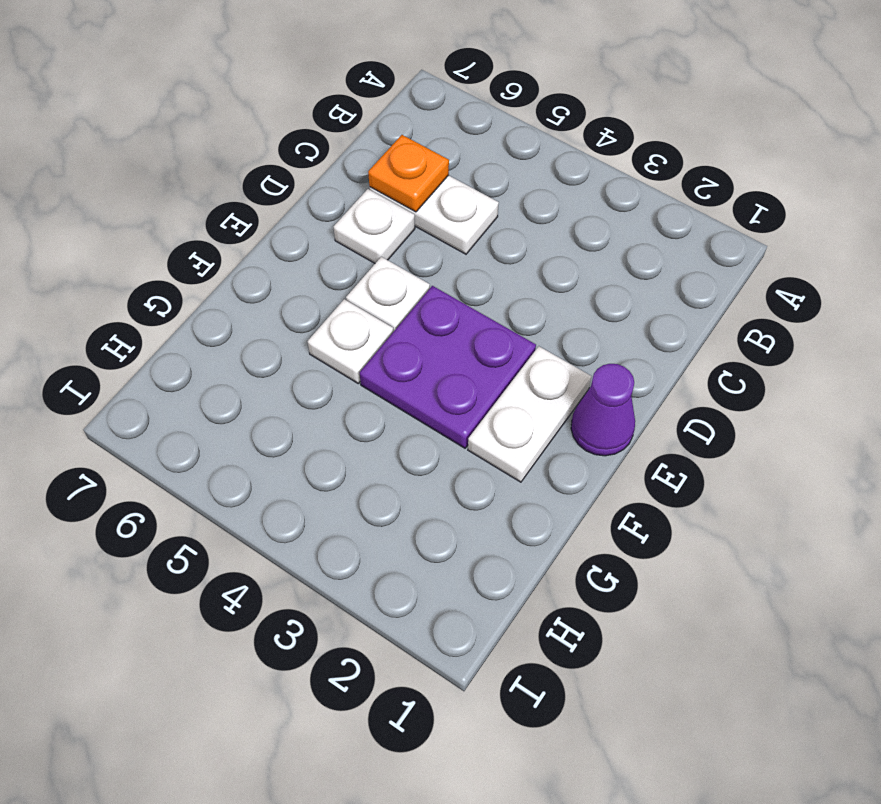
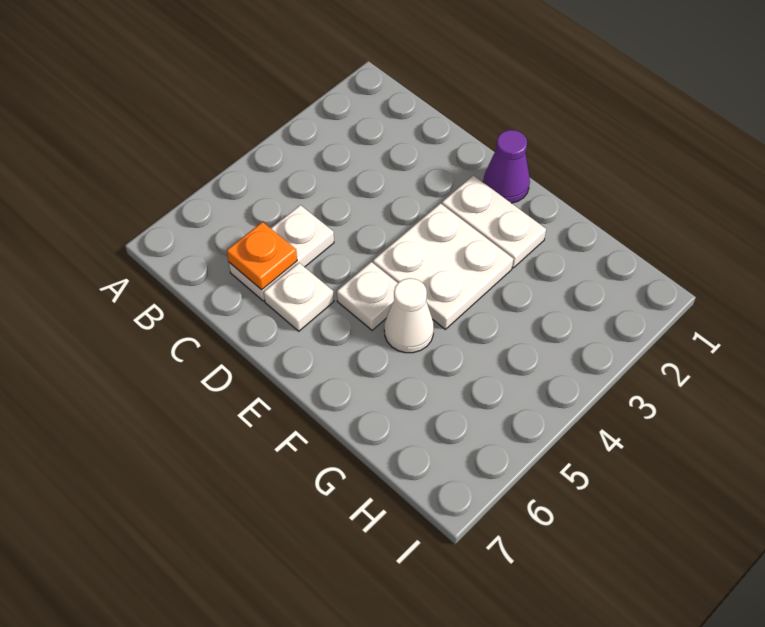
purple plate E3:F4 level 1 -> white plate E3:F4 level 1
white plate F5 level 1 -> white cone F5 level 1

